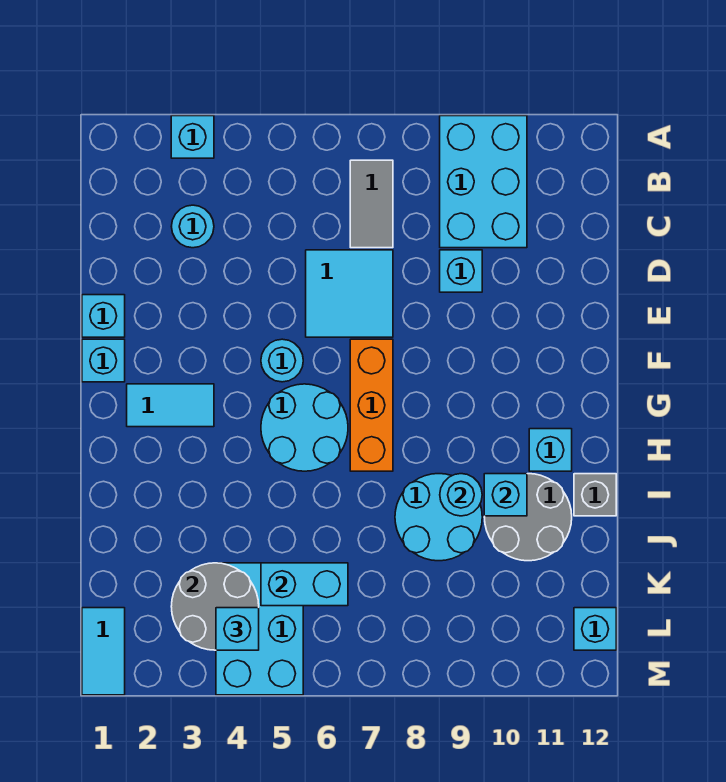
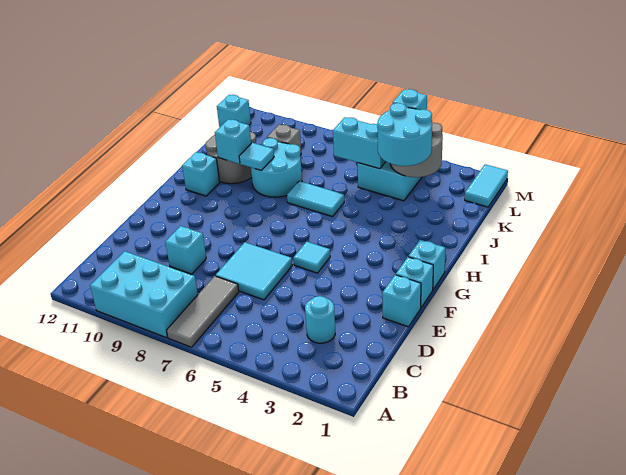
cyan brick A3 level 1 -> cyan brick G1 level 1
cyan brick A9:C10 level 1 -> cyan brick A8:B10 level 1
grey tile B7:C7 level 1 -> grey tile A7:C7 level 1
cyan round brick F5 level 1 -> cyan tile F5 level 1
orange brick F7:H7 level 1 -> none
cyan tile G2:G3 level 1 -> cyan tile I6:I7 level 1
cyan round brick G5:H6 level 1 -> cyan round brick J3:K4 level 3
cyan round brick I9 level 2 -> cyan tile I9 level 2
grey brick I12 level 1 -> grey brick K9 level 1

